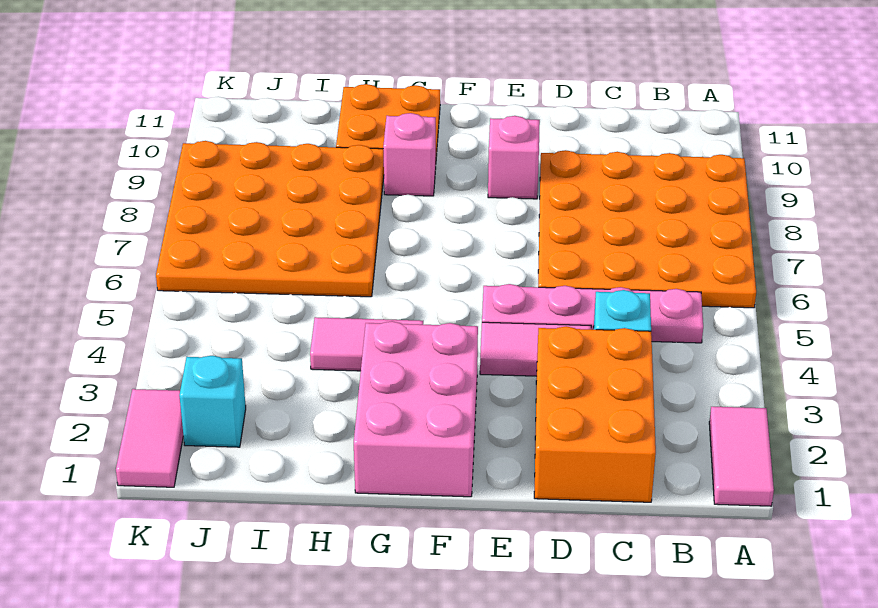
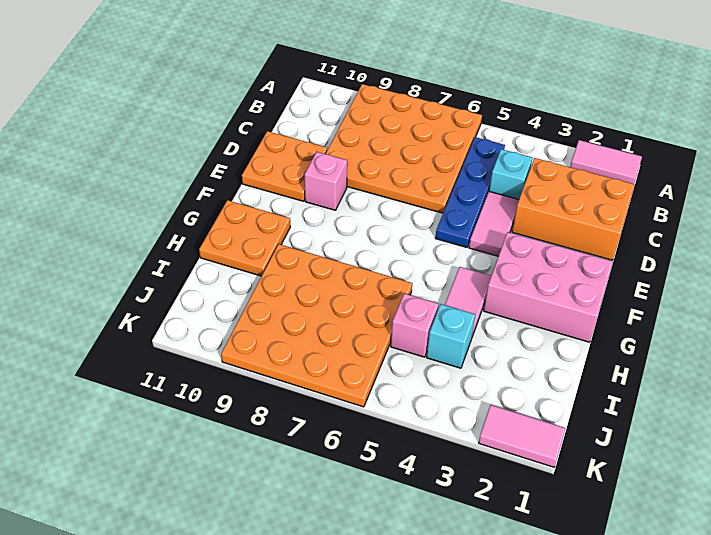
pink plate B5:E5 level 1 -> blue plate B5:E5 level 1
none -> orange plate D10:E11 level 1
pink brick G9 level 1 -> pink brick I5 level 1
cyan brick J2 level 1 -> cyan brick I4 level 1

